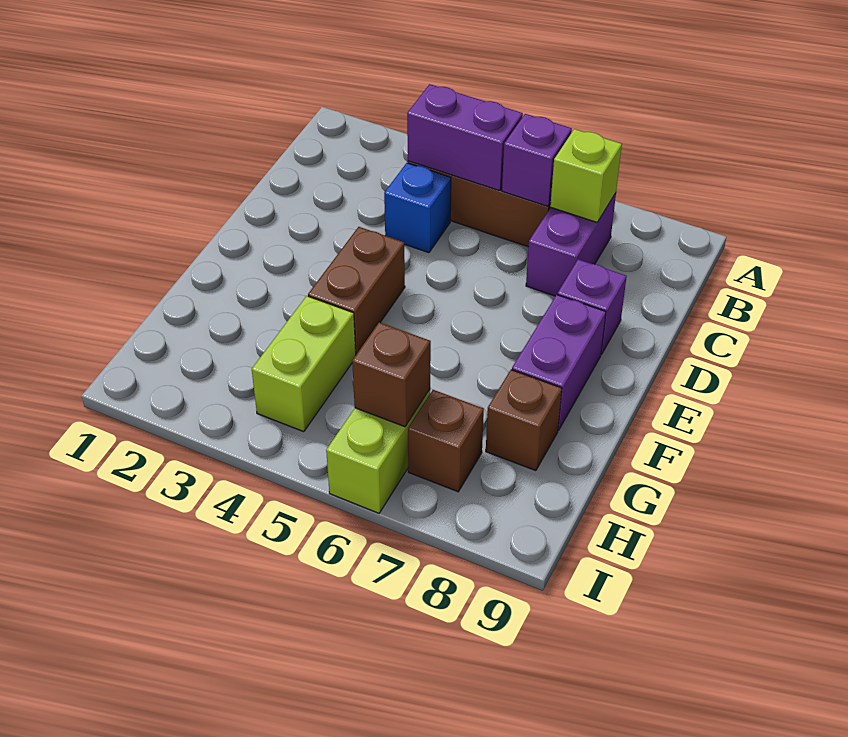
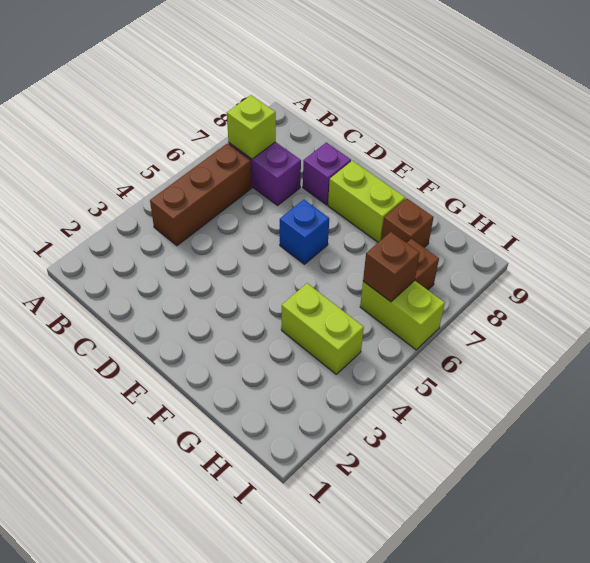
purple brick B4:B5 level 2 -> none
purple brick B6 level 2 -> none
blue brick C4 level 1 -> blue brick E6 level 1
brown brick E4:F4 level 1 -> none
purple brick E8:F8 level 1 -> lime brick E8:F8 level 1

